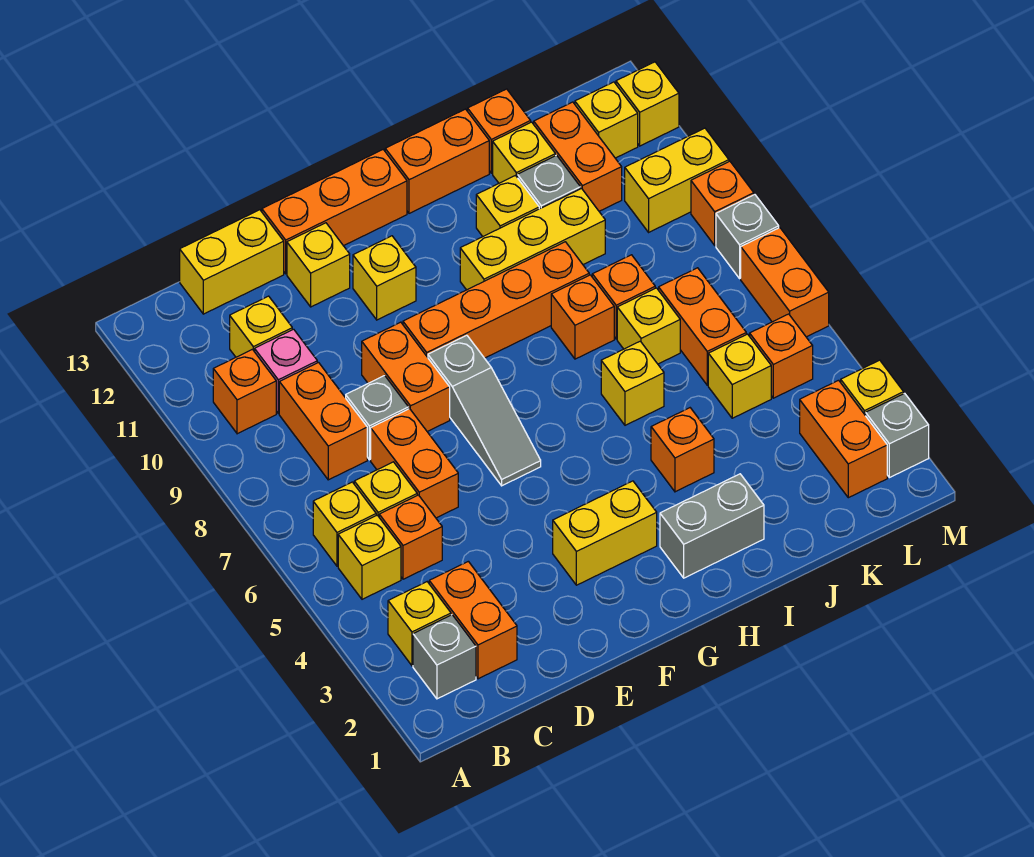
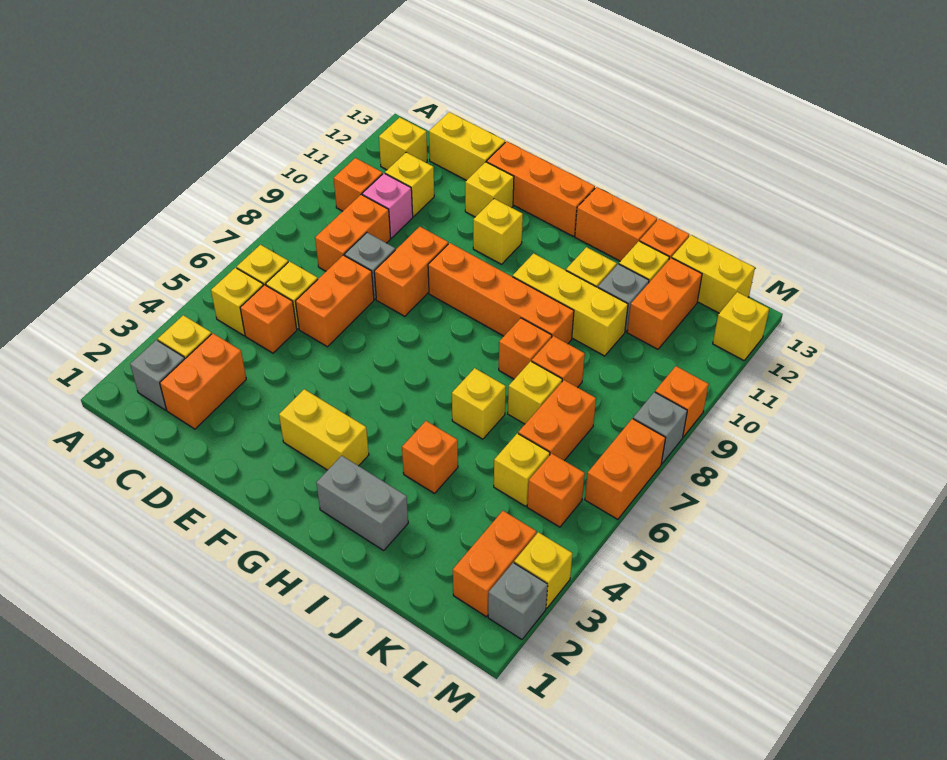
grey slope F6:F8 level 1 top 8 -> none
yellow brick L10:M10 level 1 -> yellow brick K13:L13 level 1
yellow brick L12 level 1 -> yellow brick B12 level 1

